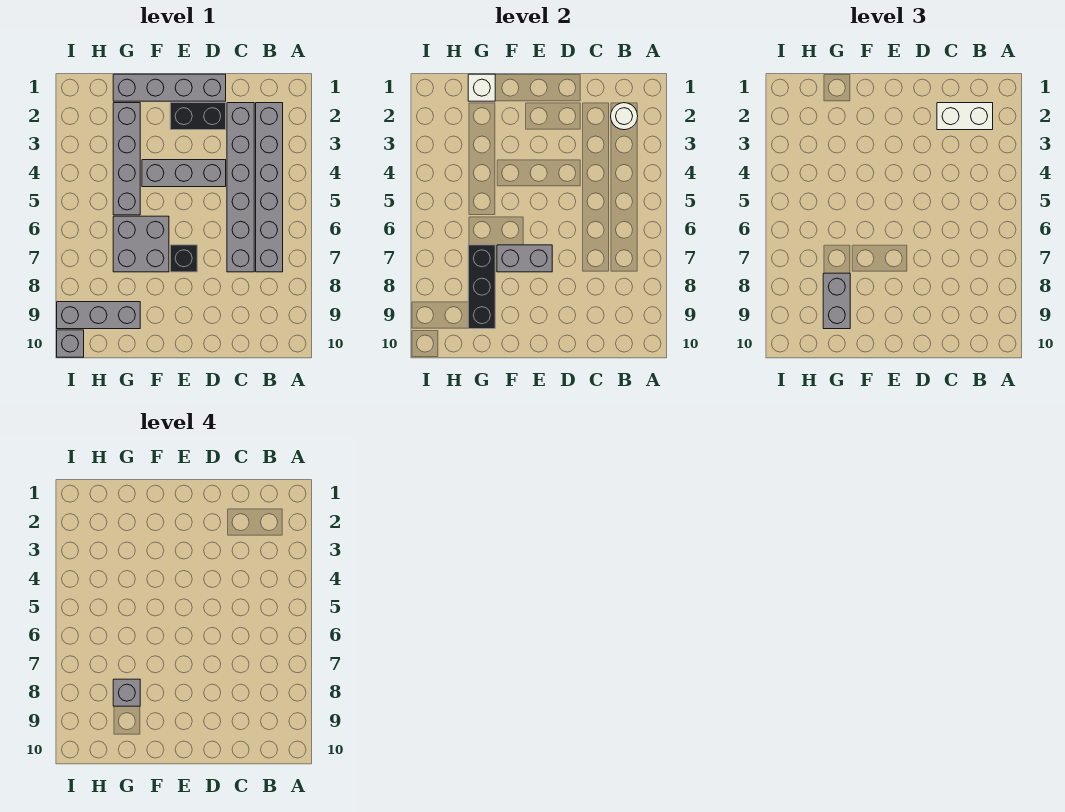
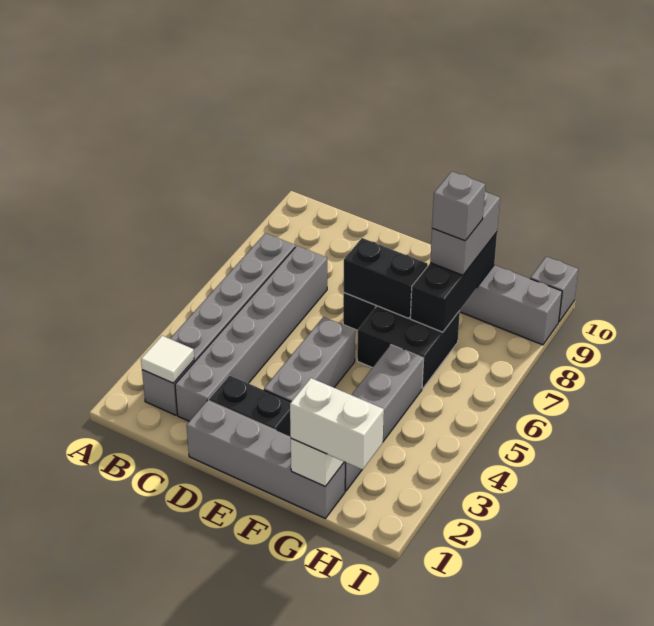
white round brick B2 level 2 -> white tile B2 level 2
white brick B2:C2 level 3 -> white brick G1:H1 level 3
grey brick D4:F4 level 1 -> grey brick E3:E5 level 1
grey brick E7:F7 level 2 -> black brick E7:F7 level 2
grey brick F6:G7 level 1 -> black brick F6:G7 level 1

